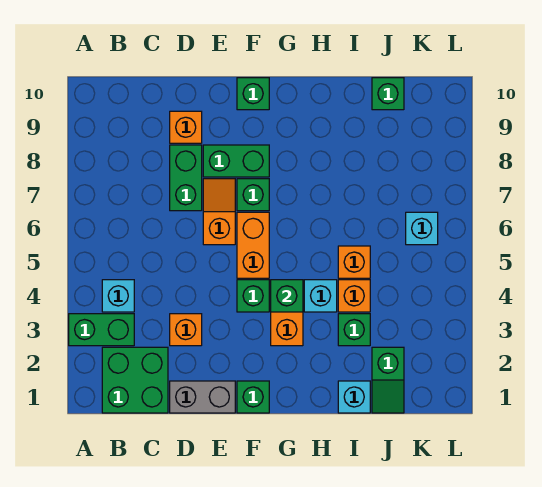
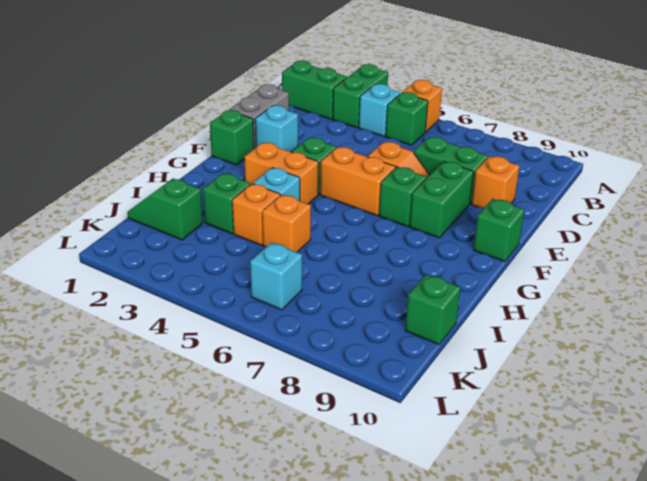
green brick B1:C2 level 1 -> green brick B1:B2 level 1
orange brick D3 level 1 -> orange brick A5 level 1
green brick G4 level 2 -> green brick B5 level 1
cyan brick I1 level 1 -> cyan brick E2 level 1

